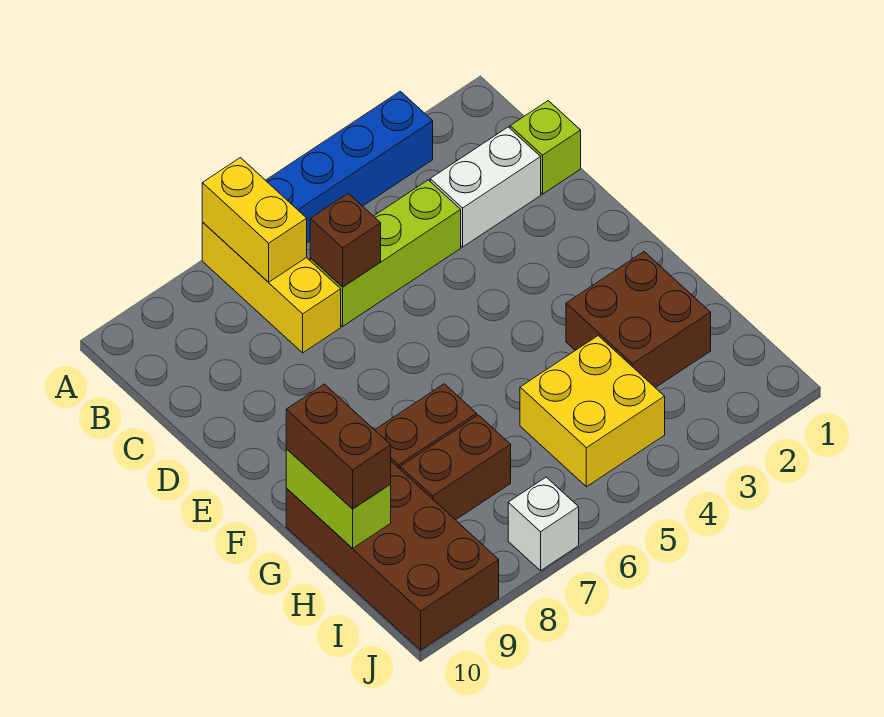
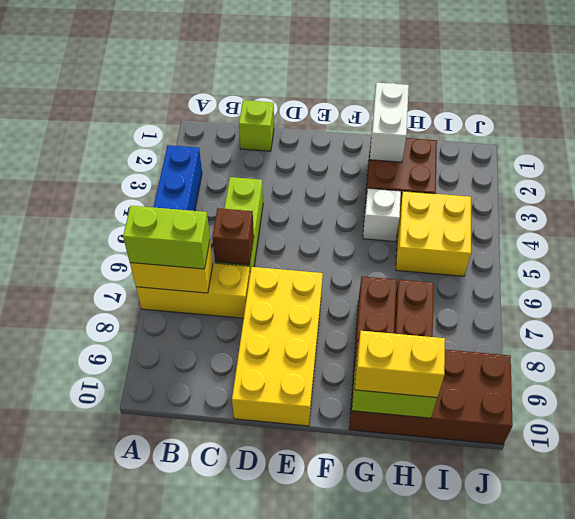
none -> lime brick A7:B7 level 3
white brick C2:C3 level 1 -> white brick G1:G2 level 2
none -> yellow brick D7:E10 level 1
brown brick G10:H10 level 3 -> yellow brick G10:H10 level 3
white brick J7 level 1 -> white brick G4 level 1

